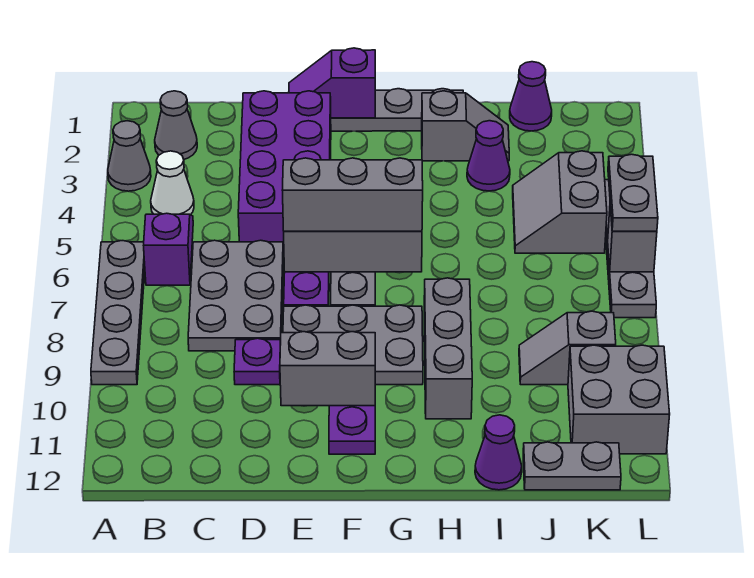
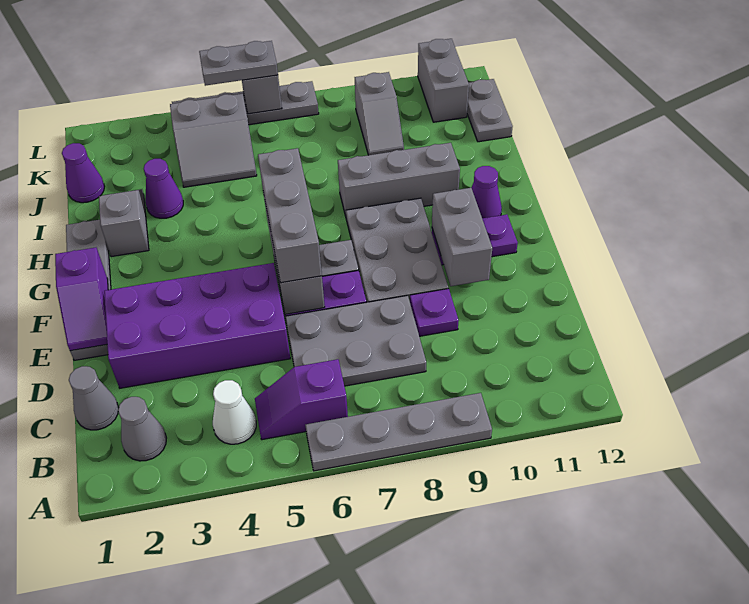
grey cone A3 level 1 -> grey cone C1 level 1
purple cone I12 level 1 -> purple cone G11 level 1
grey brick K10:L11 level 1 -> grey brick K11:L11 level 1

